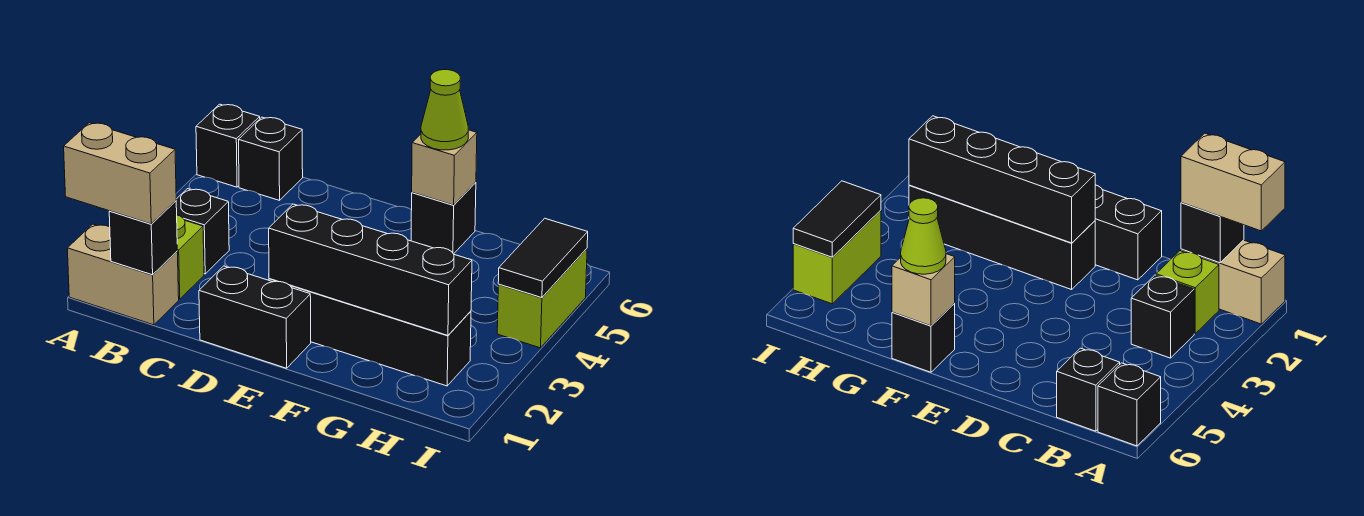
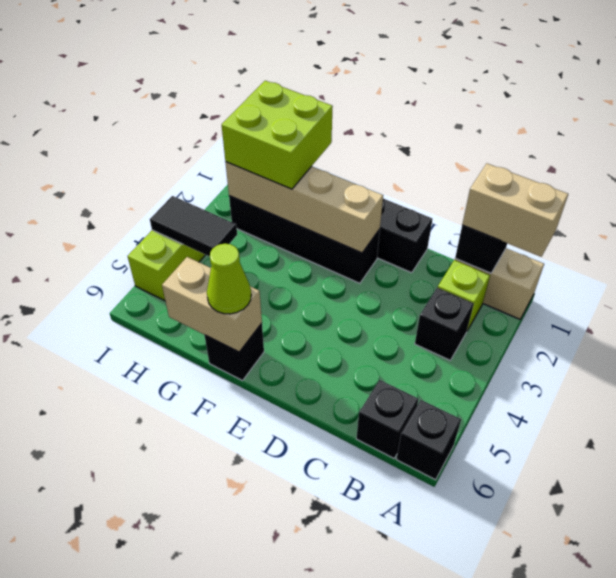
black brick E2:H2 level 2 -> tan brick E2:H2 level 2
tan brick F6 level 2 -> tan brick F6:G6 level 2
none -> lime brick G1:H2 level 3
black tile I4:I5 level 2 -> black tile H4:I4 level 2

